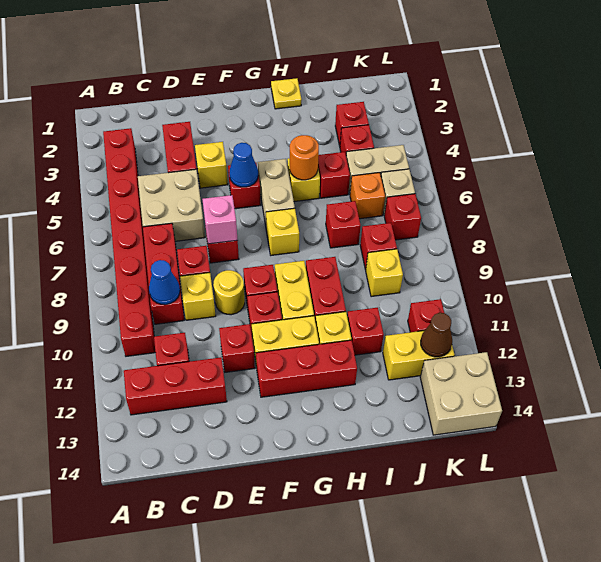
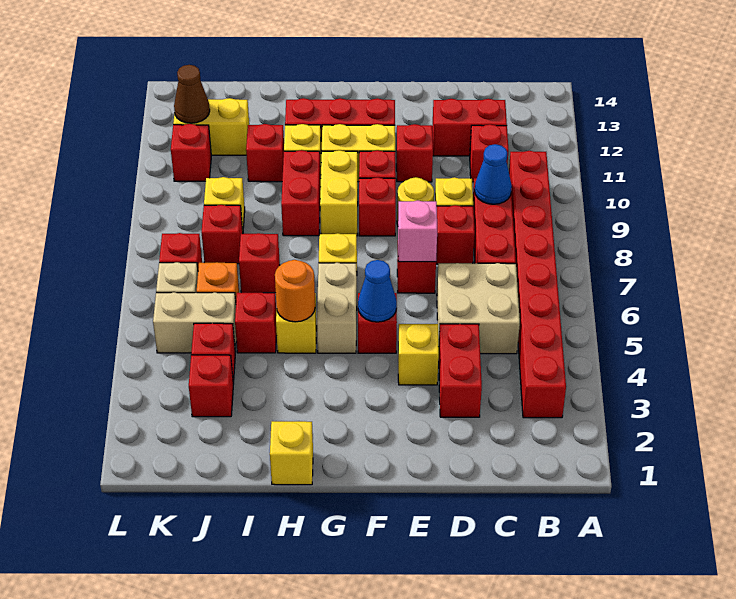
red brick B12:D12 level 1 -> red brick C12:D12 level 1
yellow plate H1 level 1 -> yellow brick H1 level 1
tan brick K13:L14 level 1 -> none

